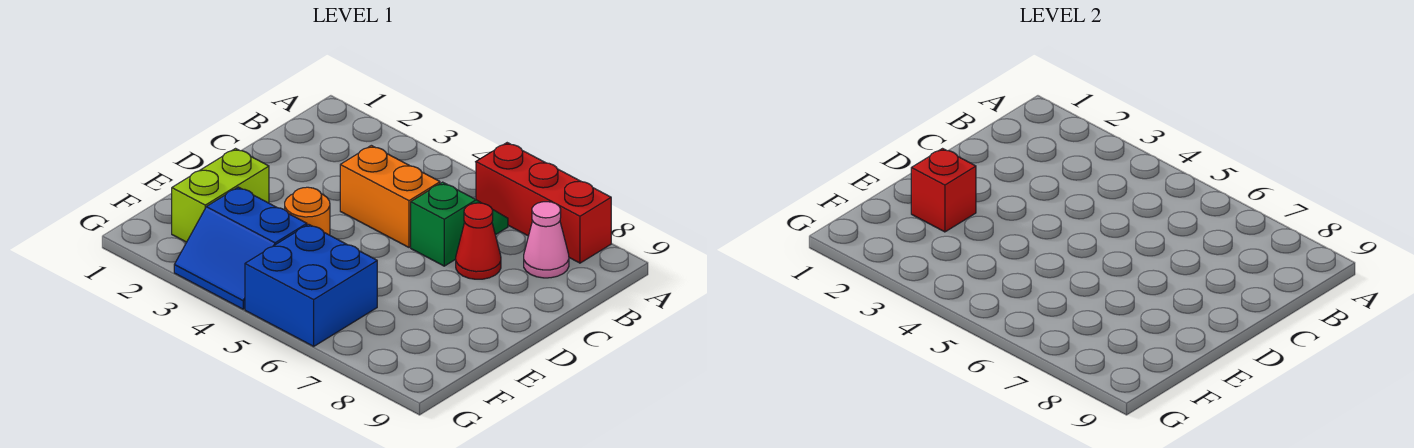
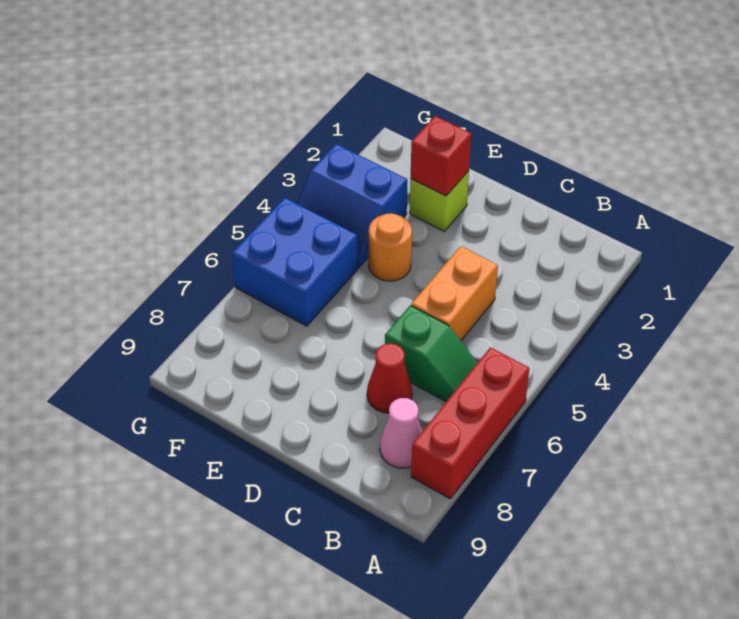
lime brick E2:F2 level 1 -> lime brick E2 level 1
blue slope F3:G4 level 1 top F -> blue slope F3:G4 level 1 top 3

